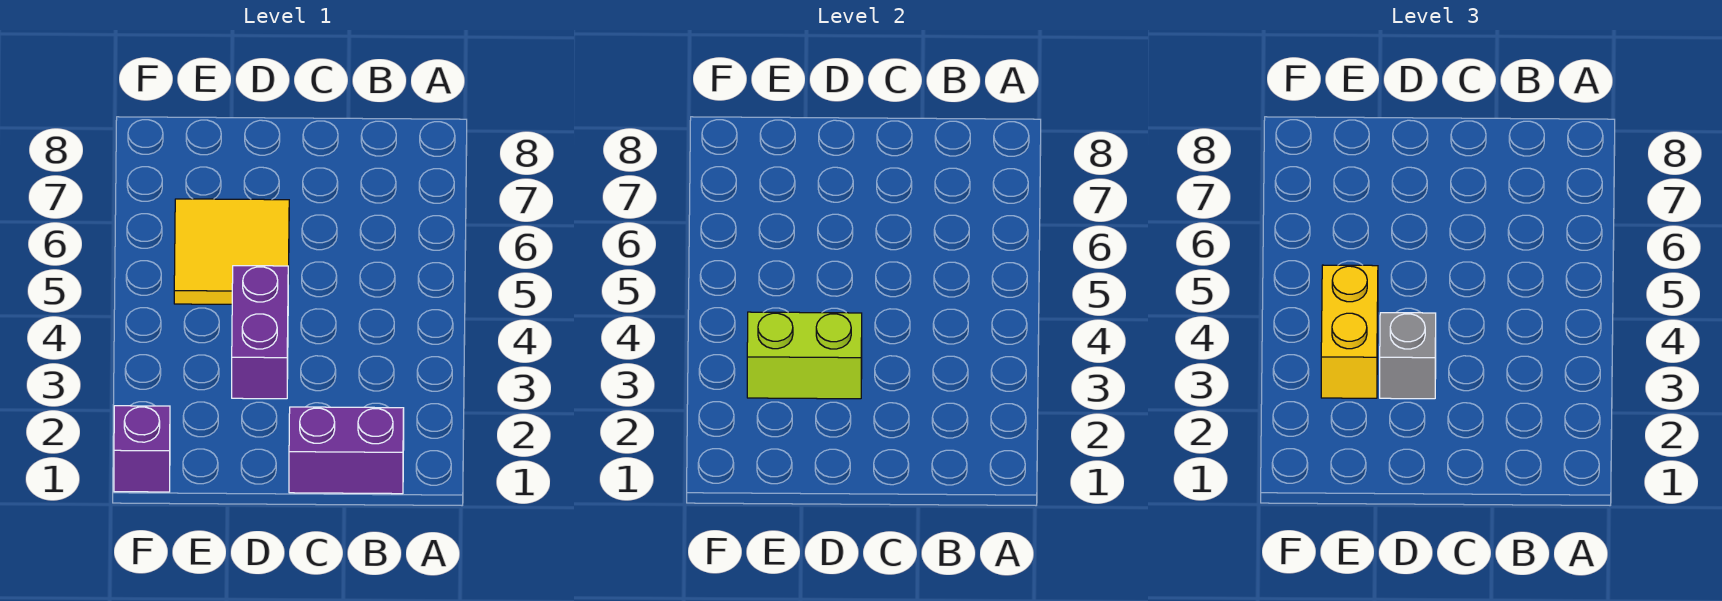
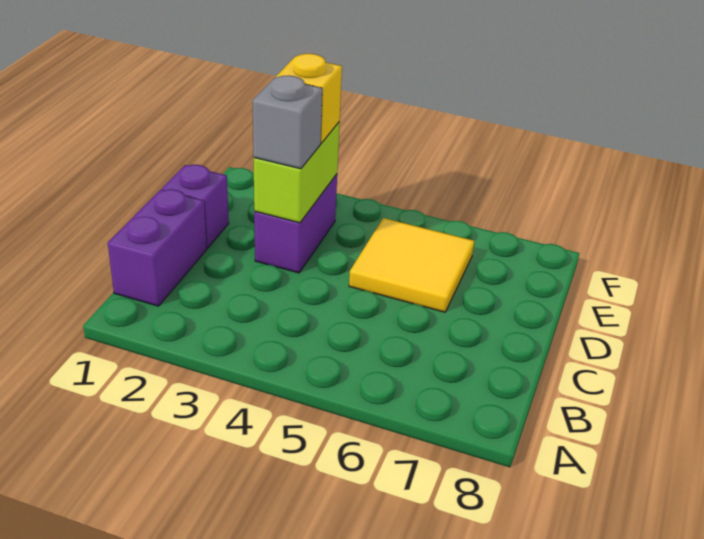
purple brick D3:D4 level 1 -> purple brick D3:E3 level 1
yellow brick E3:E4 level 3 -> yellow brick E3 level 3
purple brick F1 level 1 -> purple brick D1 level 1

